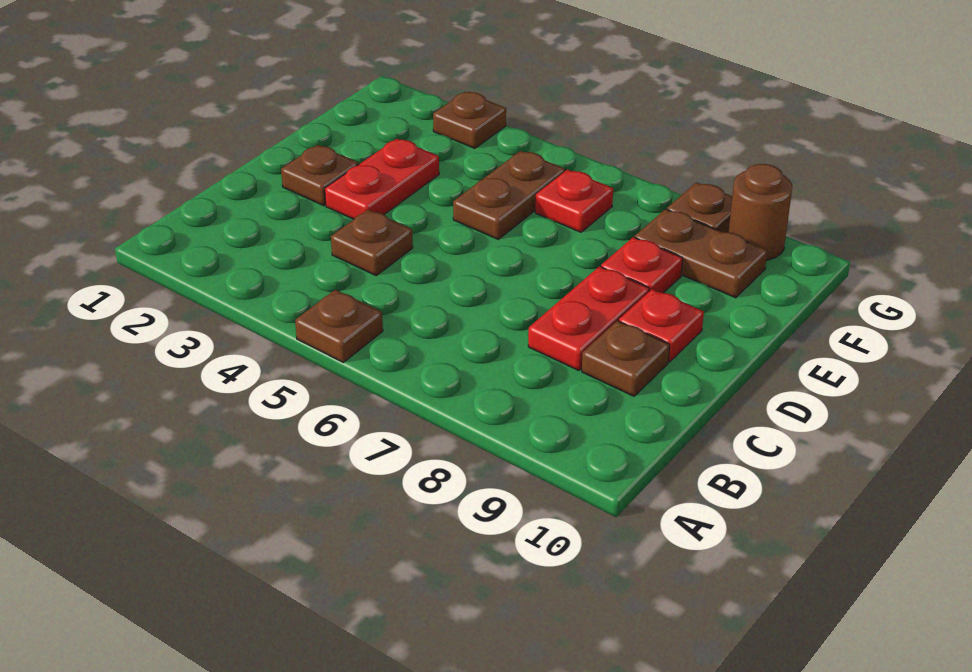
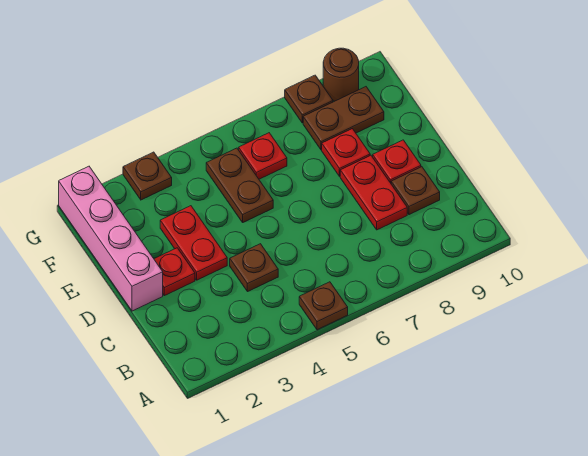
none -> pink brick D1:G1 level 1
brown plate D2 level 1 -> red plate D2 level 1

